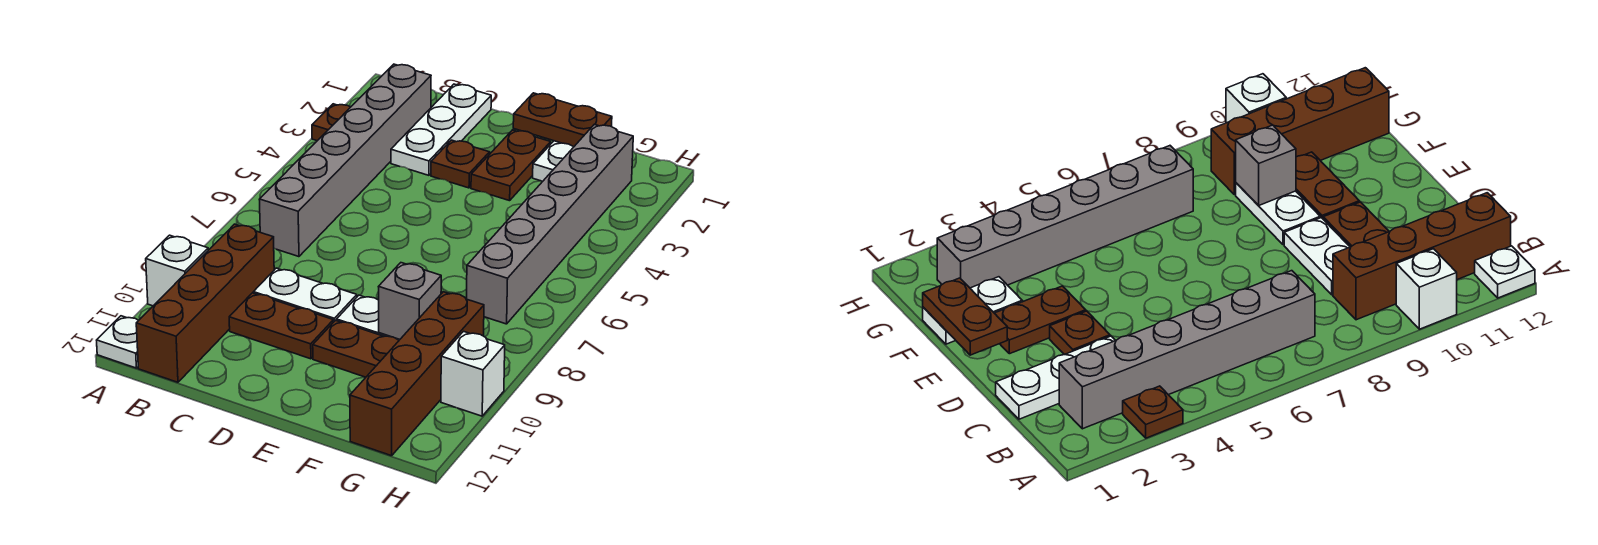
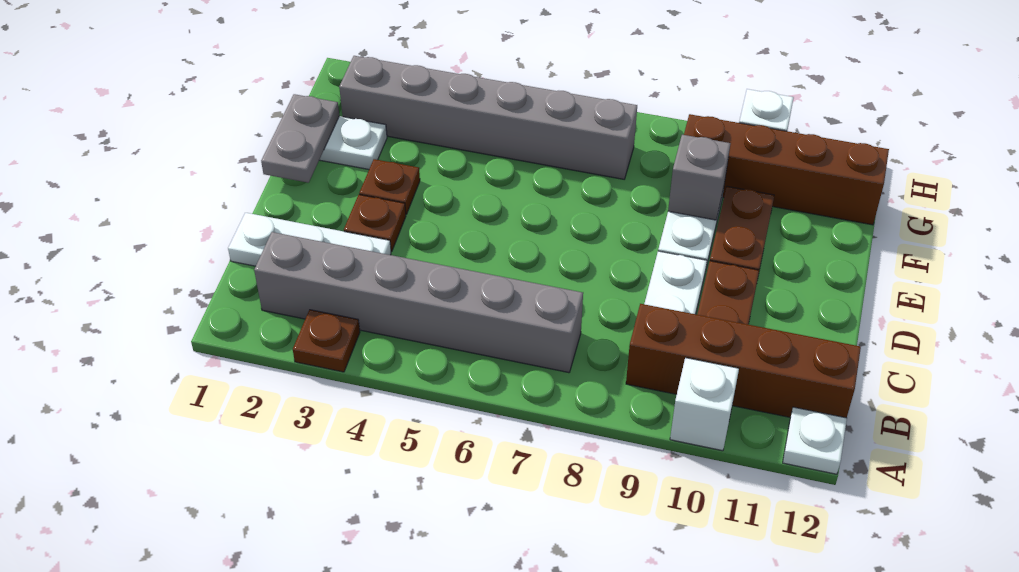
brown plate E1:F1 level 2 -> grey plate E1:F1 level 2
brown plate E2:E3 level 1 -> brown plate E3 level 1

